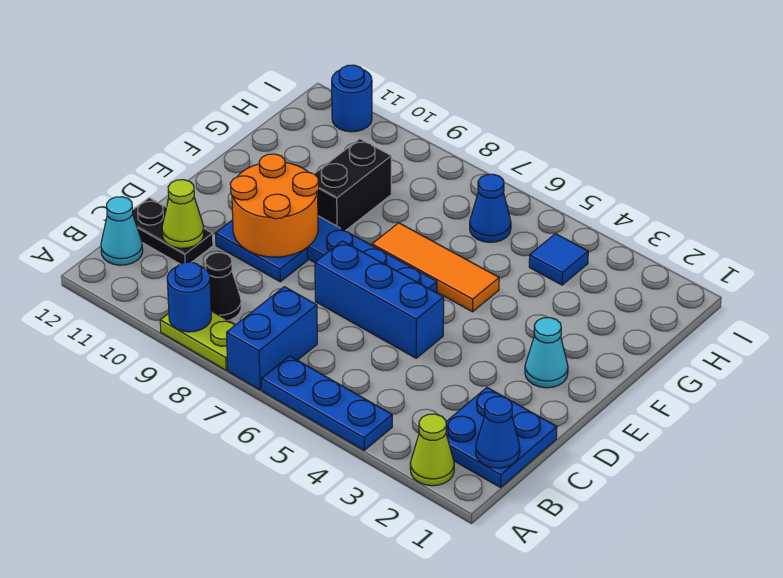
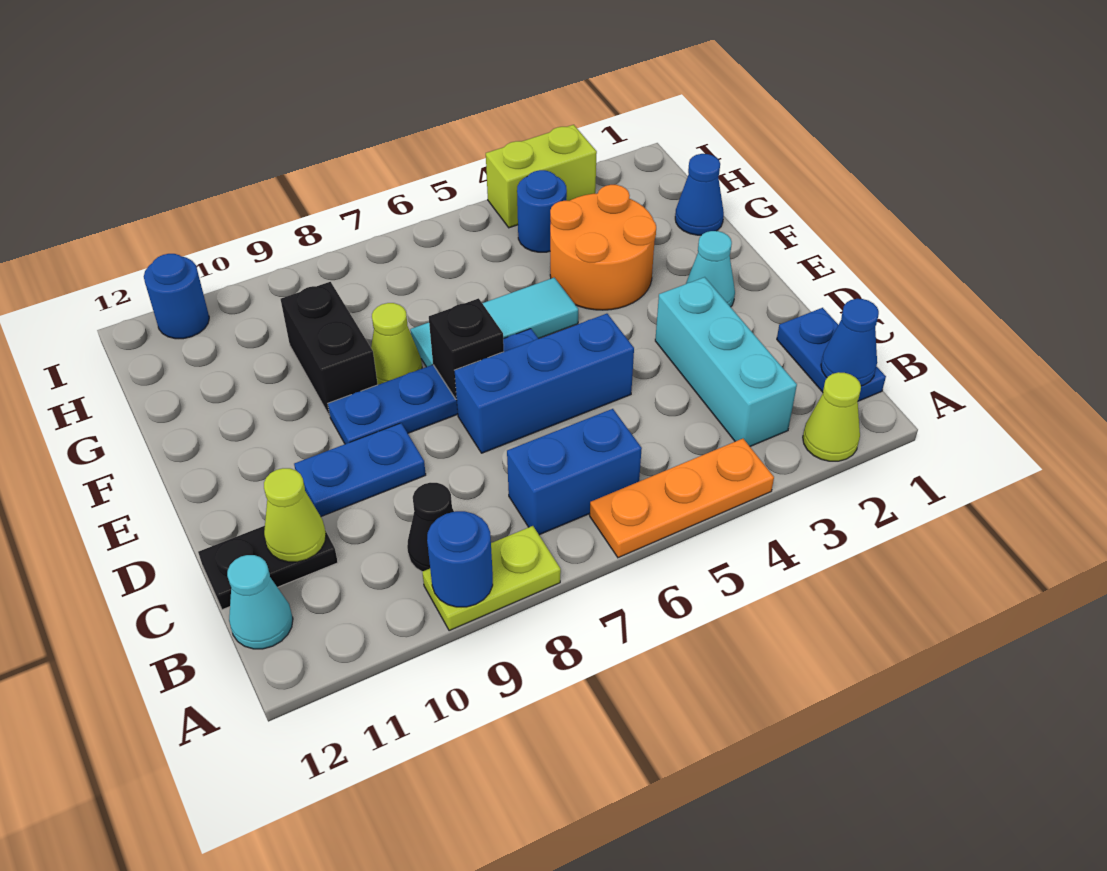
blue plate A4:A6 level 1 -> orange plate A4:A6 level 1
blue brick A7:B7 level 1 -> blue brick B6:B7 level 1
blue plate B1:C2 level 1 -> blue plate B1:C1 level 1
none -> cyan brick B3:D3 level 1
orange round brick D9:E10 level 2 -> orange round brick F3:G4 level 1
none -> black brick E7 level 2
orange tile F5:F7 level 1 -> cyan tile F5:F7 level 1
none -> lime cone F8 level 1
blue tile H4 level 1 -> blue round brick H4 level 1
blue cone H6 level 1 -> blue cone G1 level 1
none -> lime brick I3:I4 level 1

